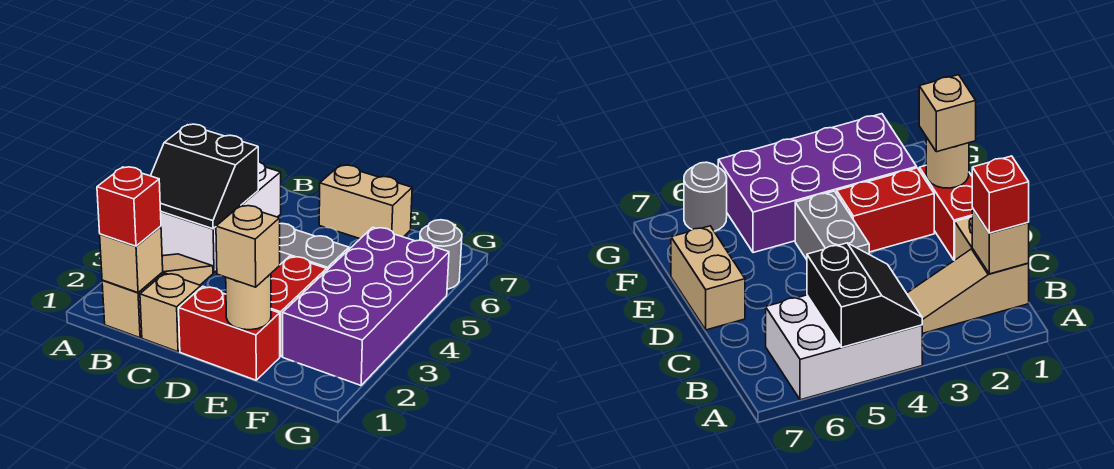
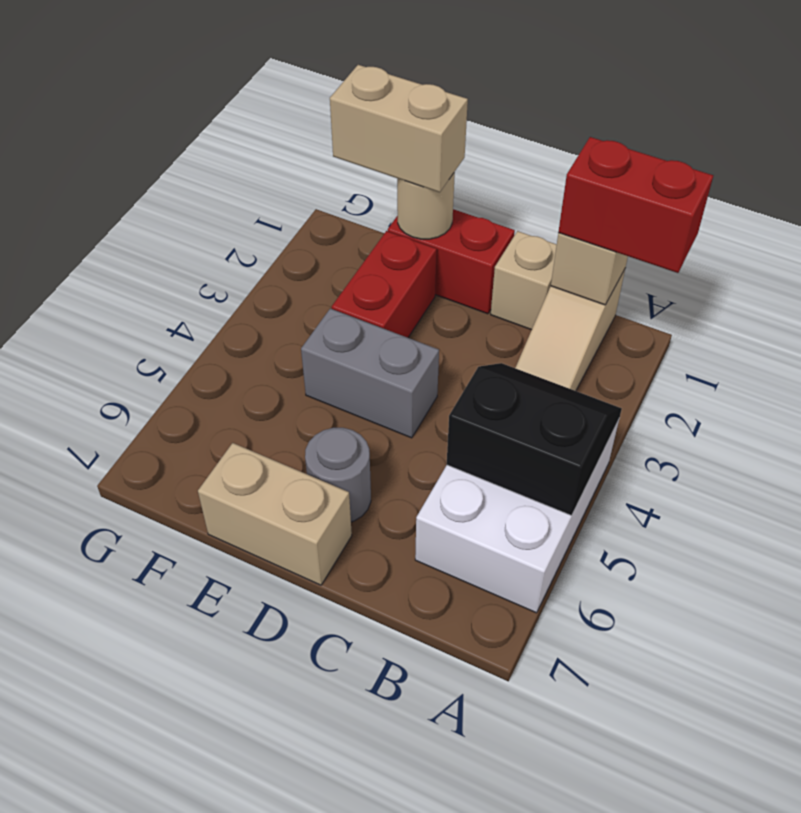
red brick B1 level 3 -> red brick A1:B1 level 3
tan brick E1 level 3 -> tan brick E1:F1 level 3
purple brick F2:G5 level 1 -> none
grey round brick G6 level 1 -> grey round brick D6 level 1

